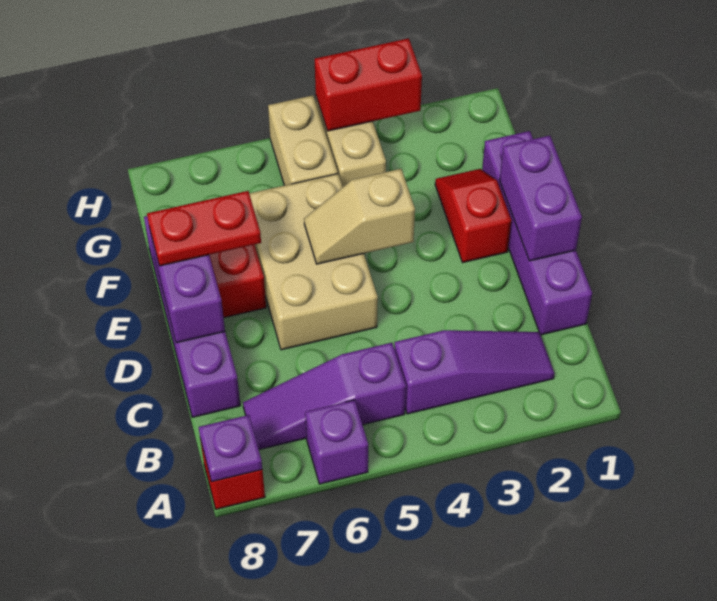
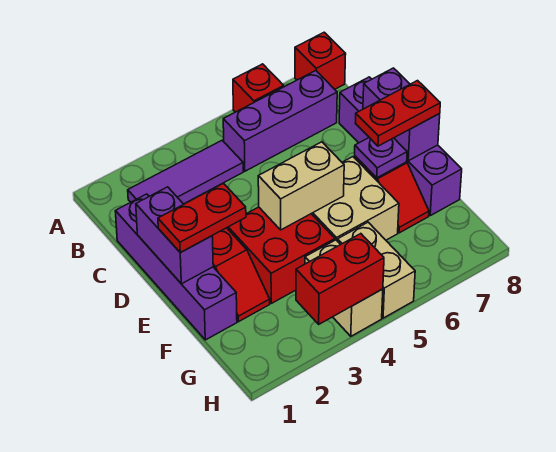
purple brick A6 level 1 -> red brick A6 level 1
purple plate A8 level 2 -> purple plate E7 level 2
purple slope B2:B4 level 1 top 4 -> purple tile B2:B4 level 1
purple slope B5:B7 level 1 top 5 -> purple brick B5:B7 level 1
tan brick D5:F6 level 1 -> tan brick E5:F6 level 1
none -> red plate E1:E2 level 3
none -> red brick E3:F4 level 1
tan slope E4:E5 level 2 top 4 -> tan brick E4:E5 level 2

